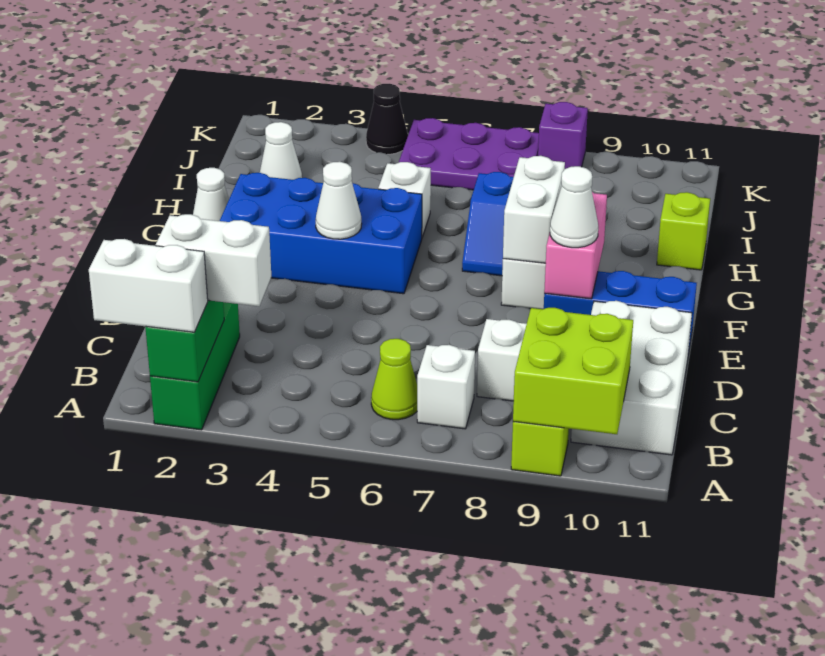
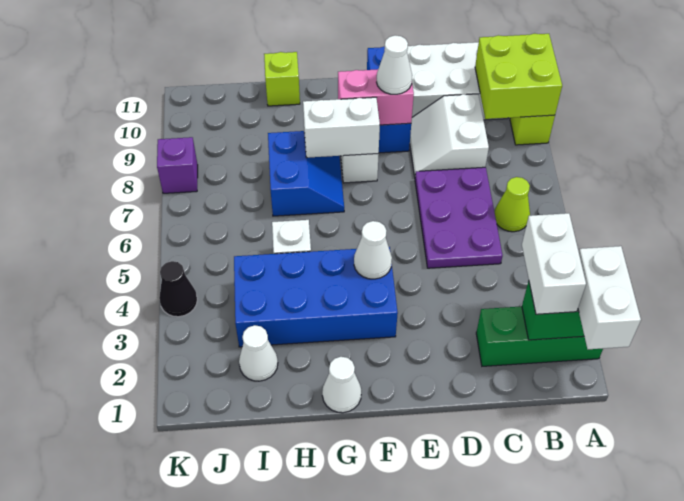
white brick B7 level 1 -> none
blue brick F2:G5 level 1 -> blue brick F3:I4 level 1
purple plate J5:K7 level 1 -> purple plate C5:D7 level 1

